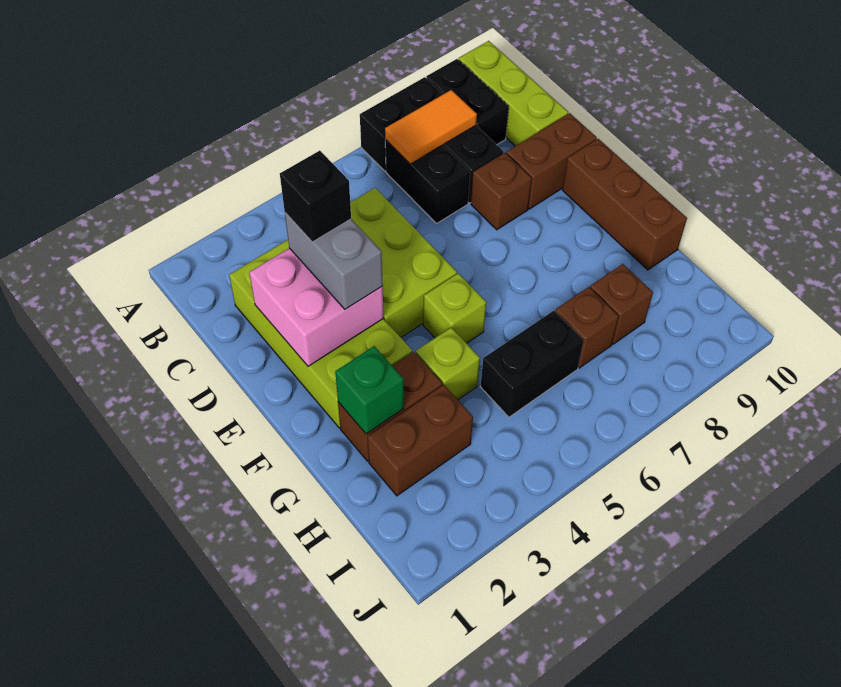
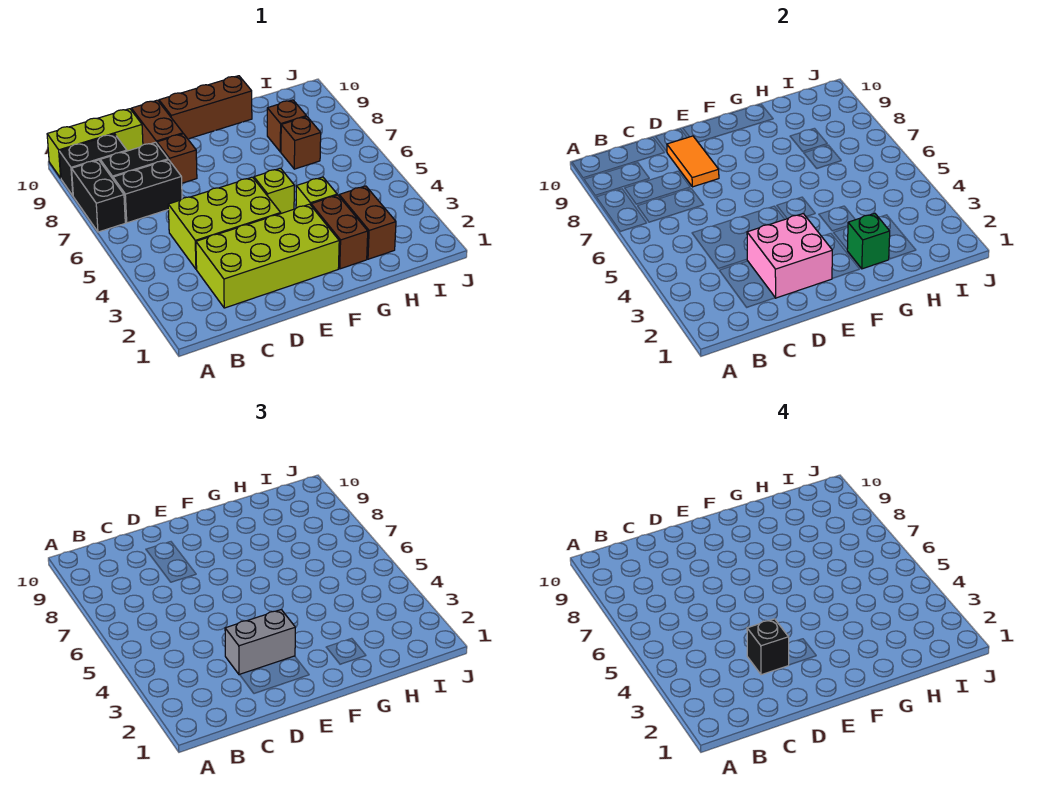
orange tile B7:B8 level 2 -> orange tile D8:D9 level 2
black brick H5:H6 level 1 -> none

